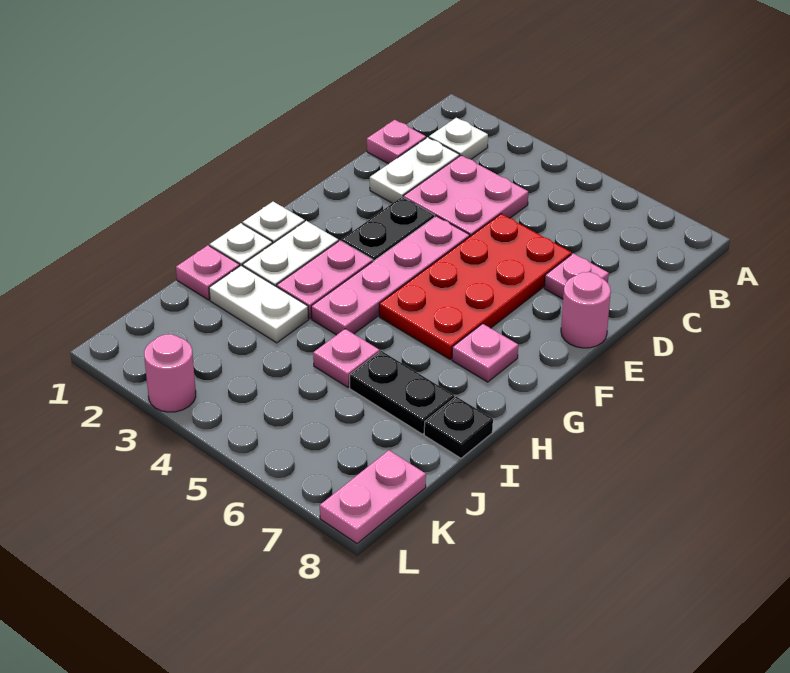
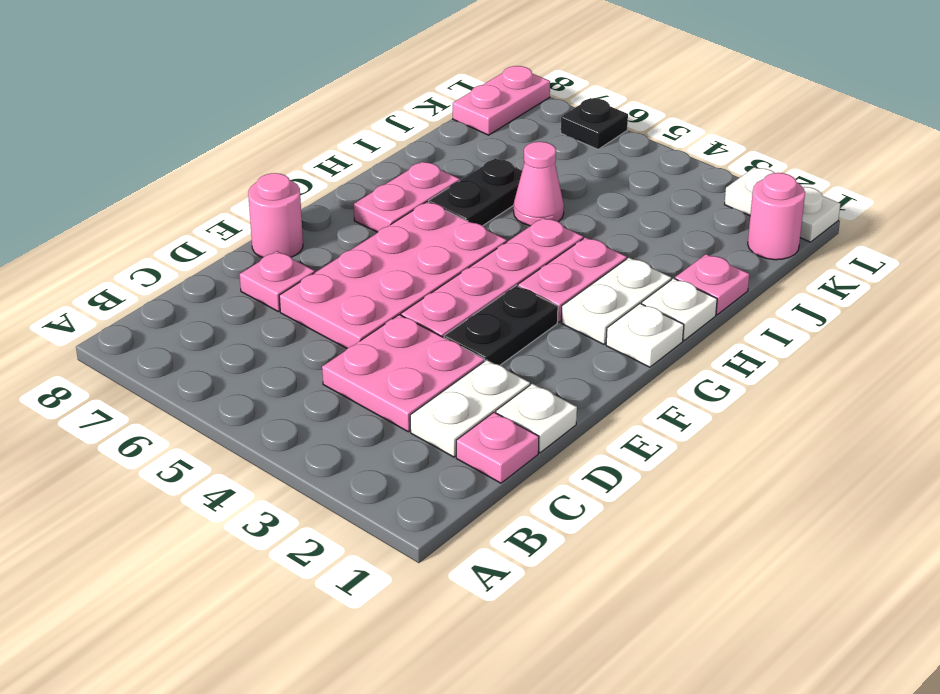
white plate B2 level 1 -> white plate D1 level 1
red plate D5:G6 level 1 -> pink plate D5:G6 level 1
pink plate G7 level 1 -> pink plate G7:H7 level 1
white plate I2:I3 level 1 -> white plate L1:L2 level 1
pink plate I5 level 1 -> pink cone I5 level 1
black plate I6:I7 level 1 -> black plate H6:I6 level 1
black plate I8 level 1 -> black plate L6 level 1
pink round brick L3 level 1 -> pink round brick K1 level 1

